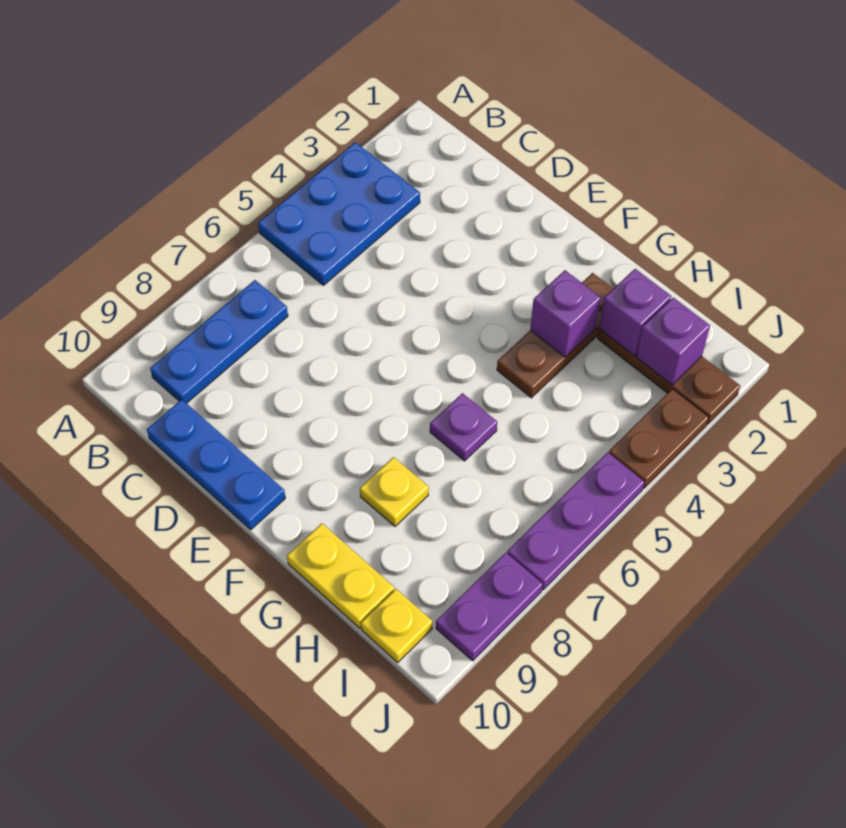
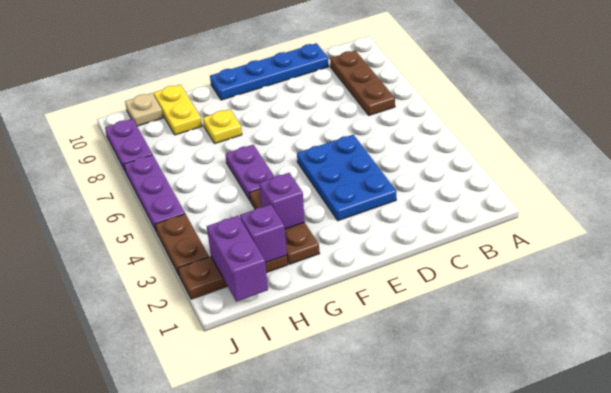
blue plate A3:B5 level 1 -> blue plate D3:E5 level 1
blue plate B7:B9 level 1 -> brown plate B7:B9 level 1
blue plate C10:E10 level 1 -> blue plate C10:F10 level 1
purple plate G6 level 1 -> purple plate G5:G6 level 1
yellow plate G10:H10 level 1 -> yellow plate H9:H10 level 1
purple brick I2 level 2 -> purple brick I1:I2 level 2
yellow plate I10 level 1 -> tan plate I10 level 1

